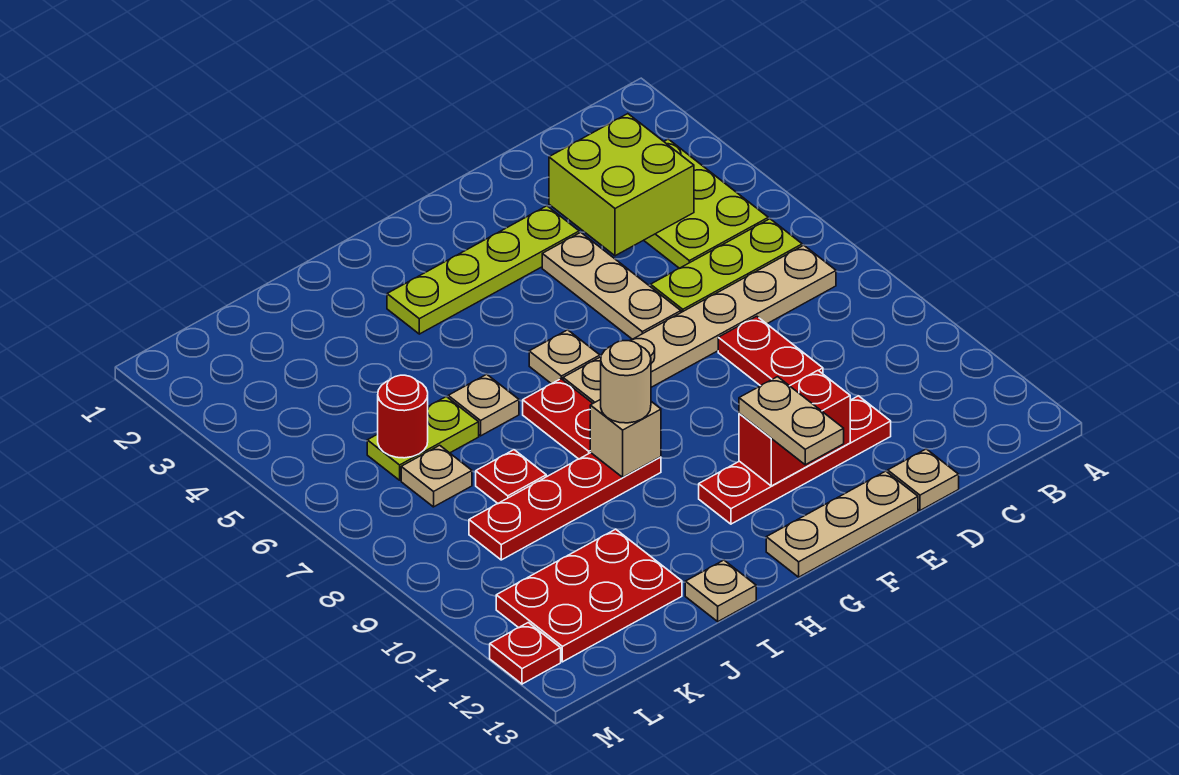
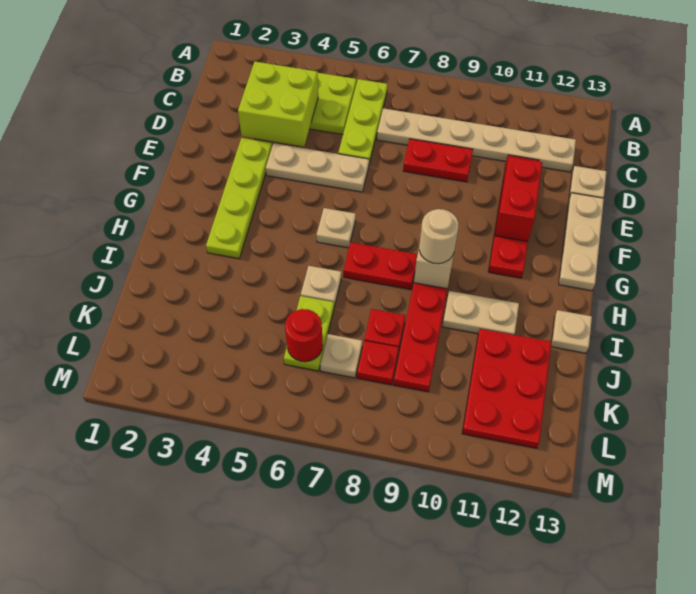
tan plate B7:G7 level 1 -> tan plate C7:C12 level 1
tan plate F11:F12 level 3 -> tan plate I10:I11 level 1
red plate M12 level 1 -> red plate K8 level 1

